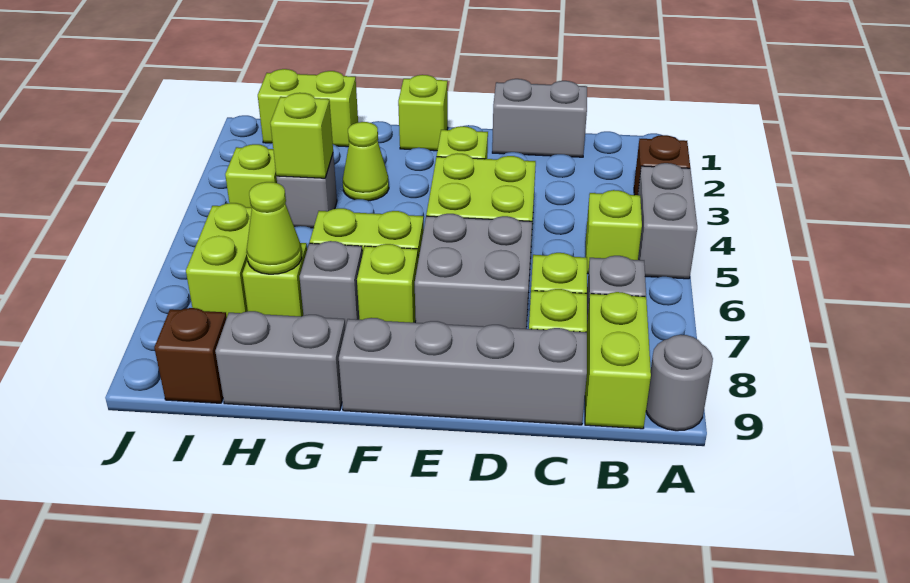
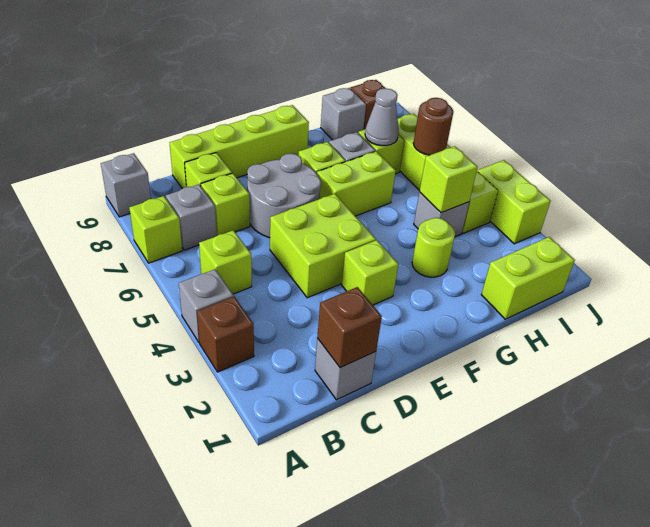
grey brick A4:A5 level 1 -> grey brick A4 level 1
grey round brick A9 level 1 -> grey brick A9 level 1
lime brick B8:B9 level 1 -> lime brick J3:J4 level 1
grey brick C1:D1 level 1 -> grey brick C1 level 1
none -> brown brick C1 level 2
grey brick C9:F9 level 1 -> lime brick C9:F9 level 1
grey brick D6:E7 level 1 -> grey round brick D6:E7 level 1
lime brick F1 level 1 -> lime brick A7 level 1
lime cone G3 level 1 -> lime round brick G3 level 1
grey brick G9:H9 level 1 -> grey brick H9 level 1
lime cone H7 level 2 -> grey cone H7 level 2
none -> brown round brick I6 level 2

